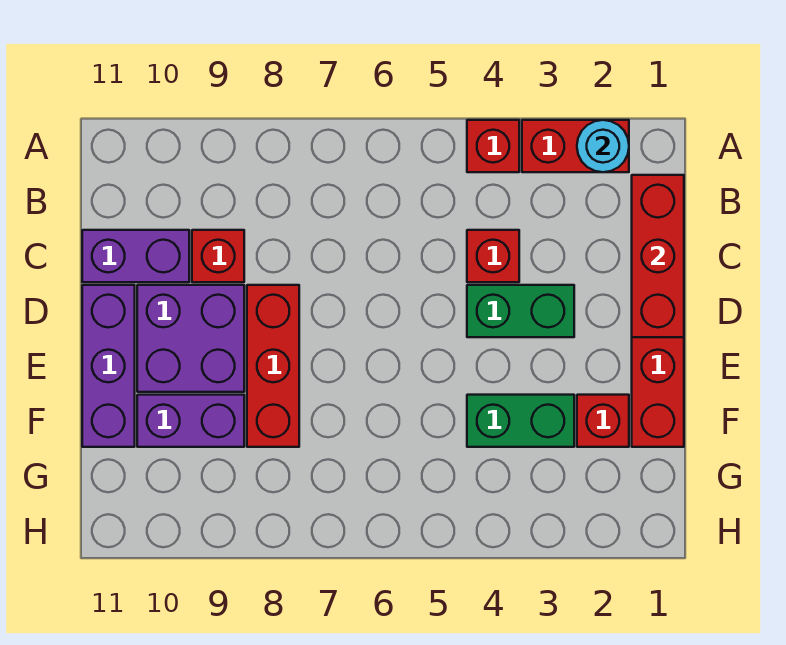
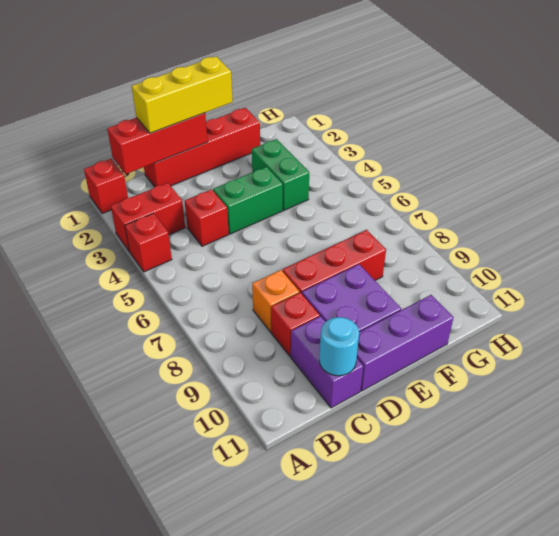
red brick A2:A3 level 1 -> red brick A3:B3 level 1
cyan round brick A2 level 2 -> cyan round brick C11 level 2
none -> yellow brick C1:E1 level 3
none -> orange brick C8 level 1
green brick D3:D4 level 1 -> green brick D4:E4 level 1
red brick F2 level 1 -> red brick A1 level 1
purple brick F9:F10 level 1 -> none

